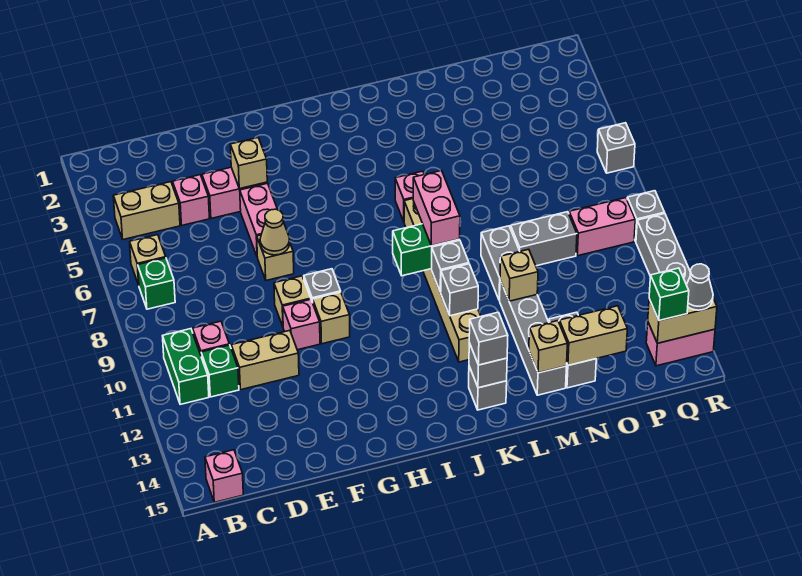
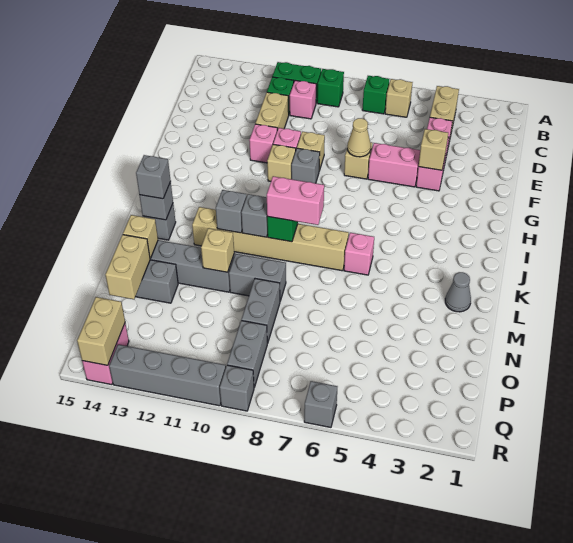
pink brick B15 level 1 -> pink brick F11 level 1
pink brick P9:Q9 level 1 -> grey brick P9:Q9 level 1
green brick Q14 level 3 -> green brick B9 level 1
grey cone R14 level 3 -> grey cone L2 level 1

